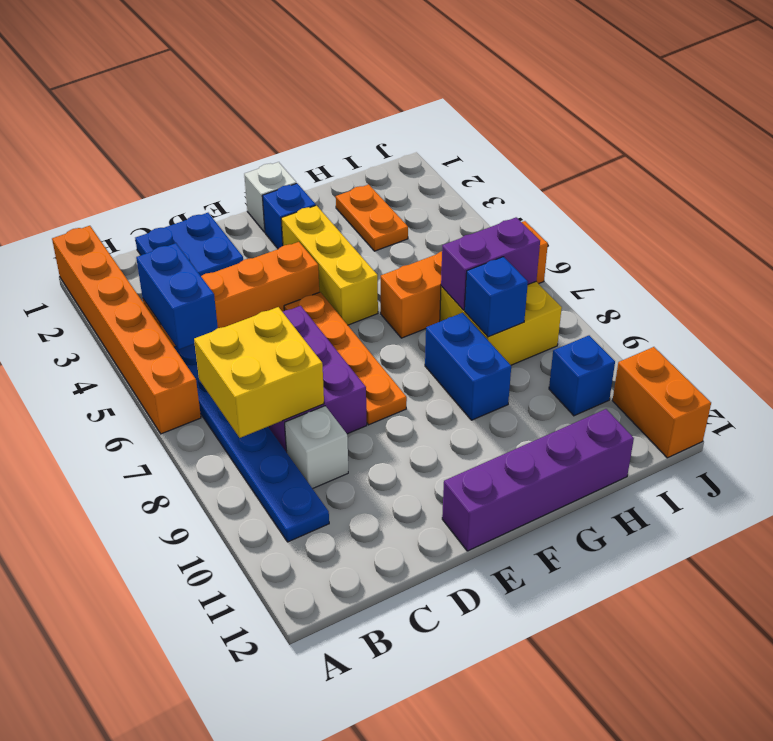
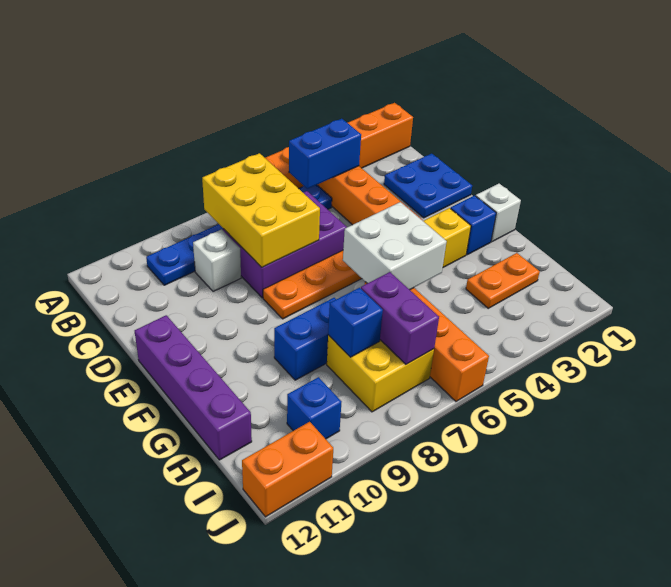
yellow brick B7:C8 level 2 -> yellow brick B7:D8 level 2
none -> white brick F5:G6 level 2

